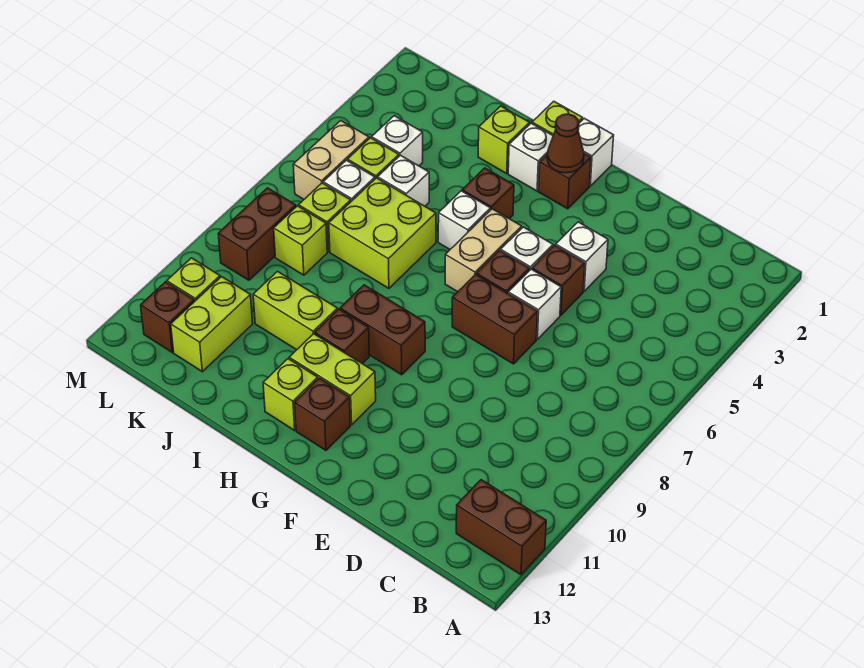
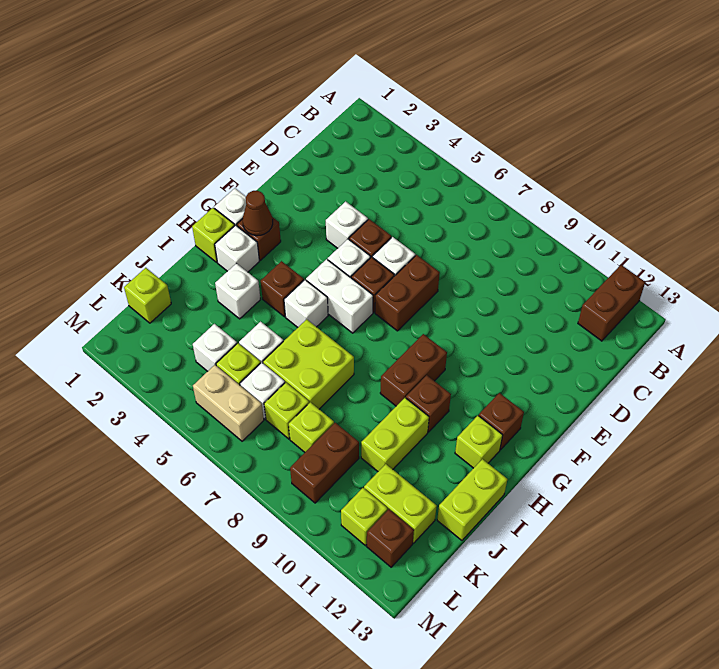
tan brick G5:G6 level 1 -> white brick G5:G6 level 1
lime brick G11:H11 level 1 -> lime brick I13:J13 level 1
lime brick I2 level 1 -> lime brick K1 level 1
none -> white brick I3 level 1
brown brick L8:L9 level 1 -> brown brick K9:L9 level 1

